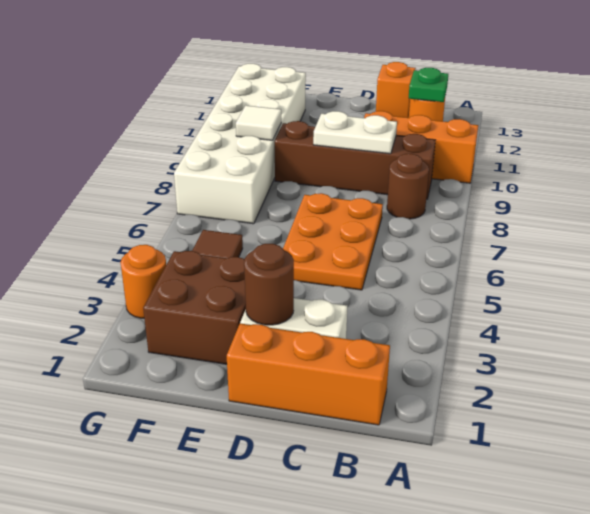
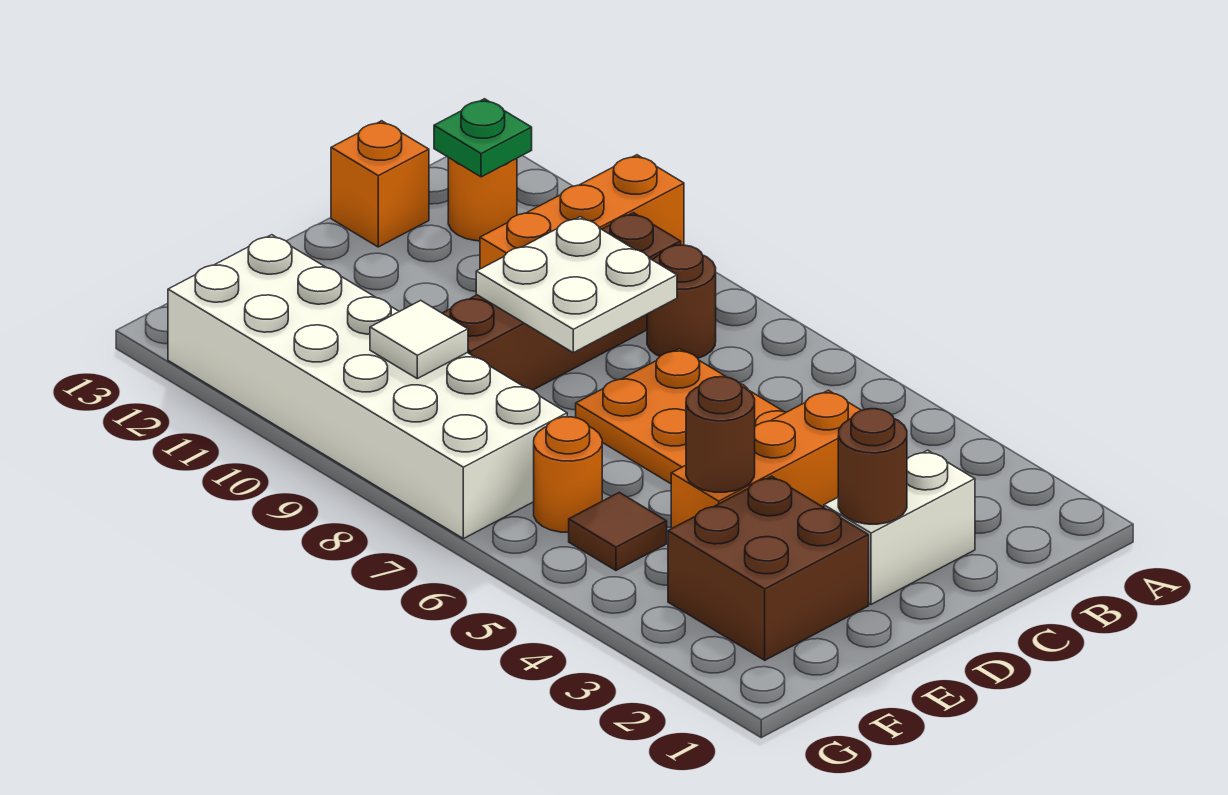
orange brick B1:D1 level 1 -> orange brick C4:E4 level 1
white plate C9:D9 level 2 -> white plate C8:D9 level 2
none -> brown round brick E4 level 2
orange round brick G3 level 1 -> orange round brick F6 level 1

